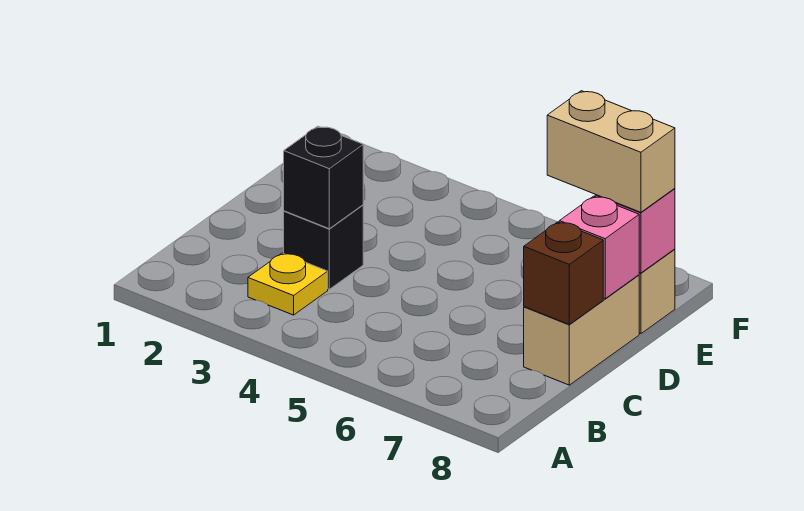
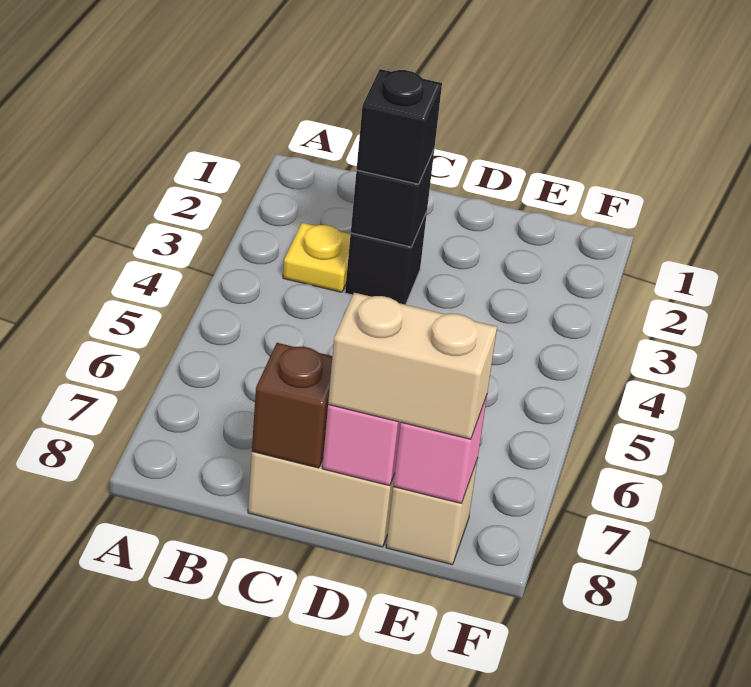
none -> black brick C3 level 3
tan brick E7:E8 level 3 -> tan brick D8:E8 level 3

